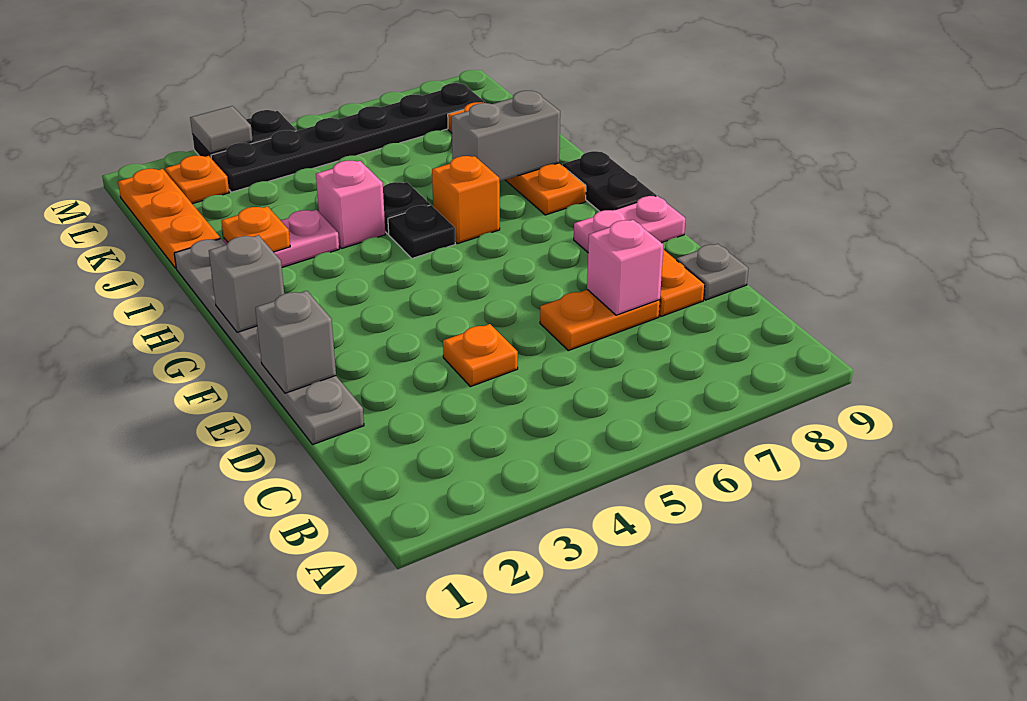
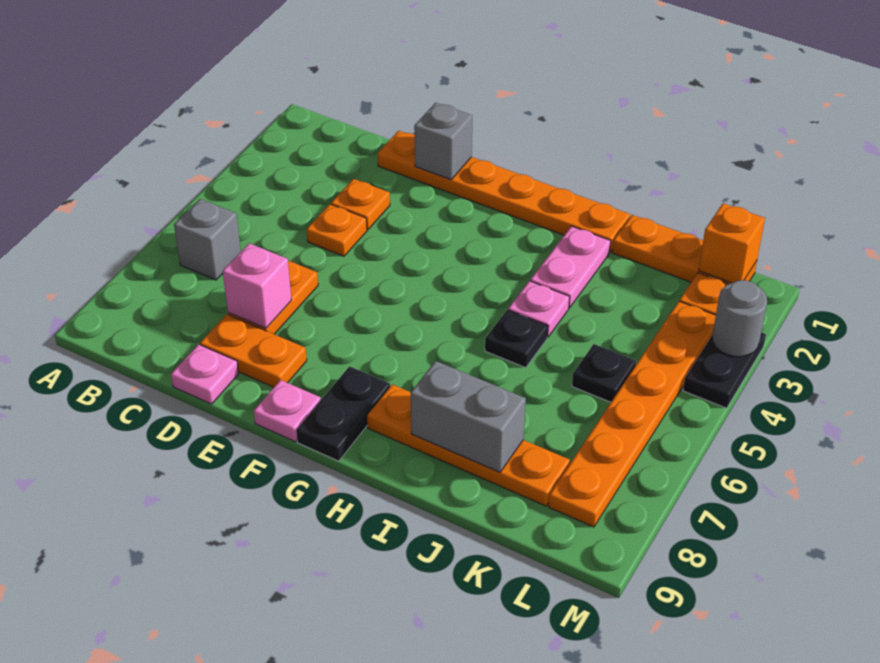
grey plate D1:I1 level 1 -> orange plate D1:I1 level 1
grey plate D9 level 1 -> pink plate D9 level 1
pink plate F8:F9 level 1 -> pink plate F9 level 1
grey brick G1 level 2 -> grey brick B6 level 1
black plate G9:H9 level 1 -> black plate G8:G9 level 1
black plate H5 level 1 -> black plate K5 level 1
orange brick H6 level 1 -> orange brick L1 level 2
orange plate I2 level 2 -> orange plate D3 level 1
pink brick I4 level 1 -> pink plate I4 level 1
grey brick I7:I8 level 2 -> grey brick I8:J8 level 2
black plate L3:L8 level 1 -> orange plate L3:L8 level 1
grey tile M3 level 2 -> grey round brick M3 level 2

